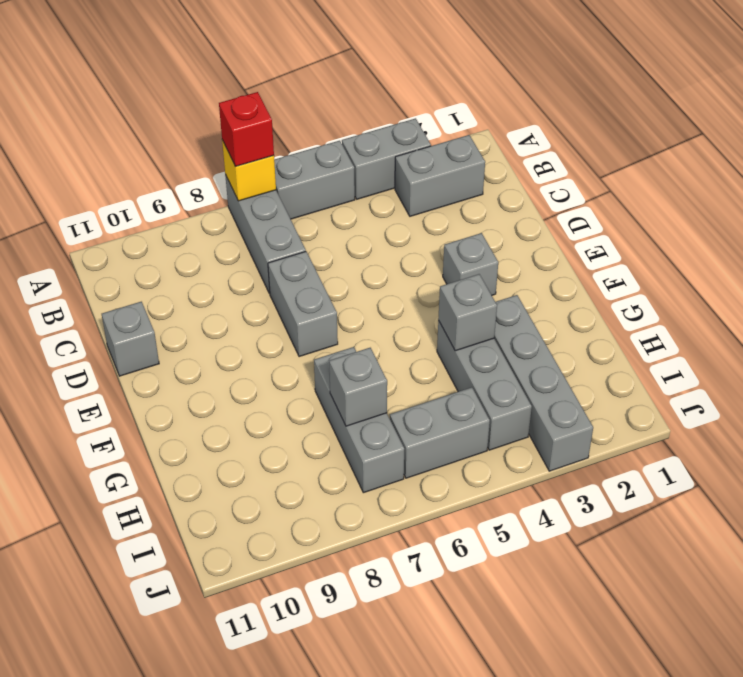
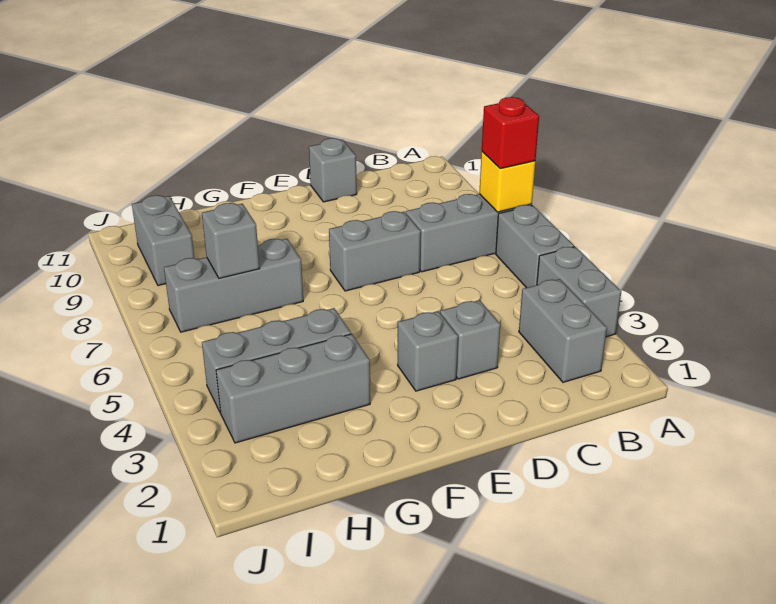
grey brick G3:J3 level 1 -> grey brick G3:I3 level 1
grey brick G4 level 2 -> grey brick D3 level 1
grey brick I5:I6 level 1 -> grey brick I9:I10 level 1

